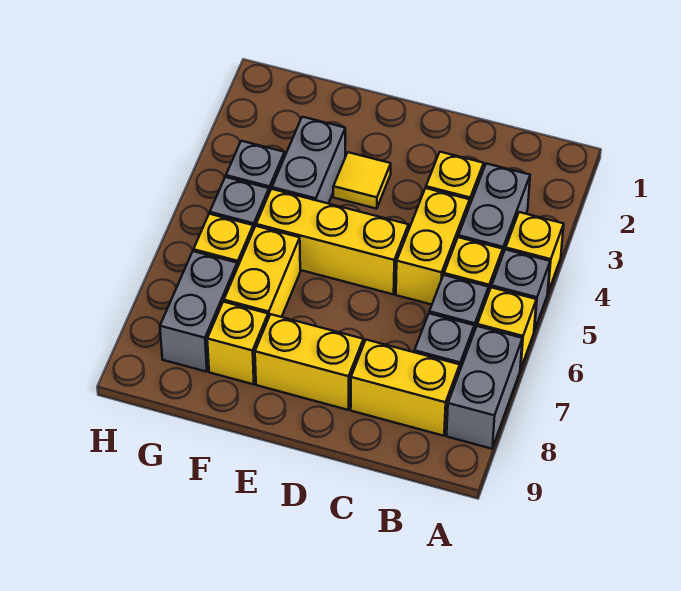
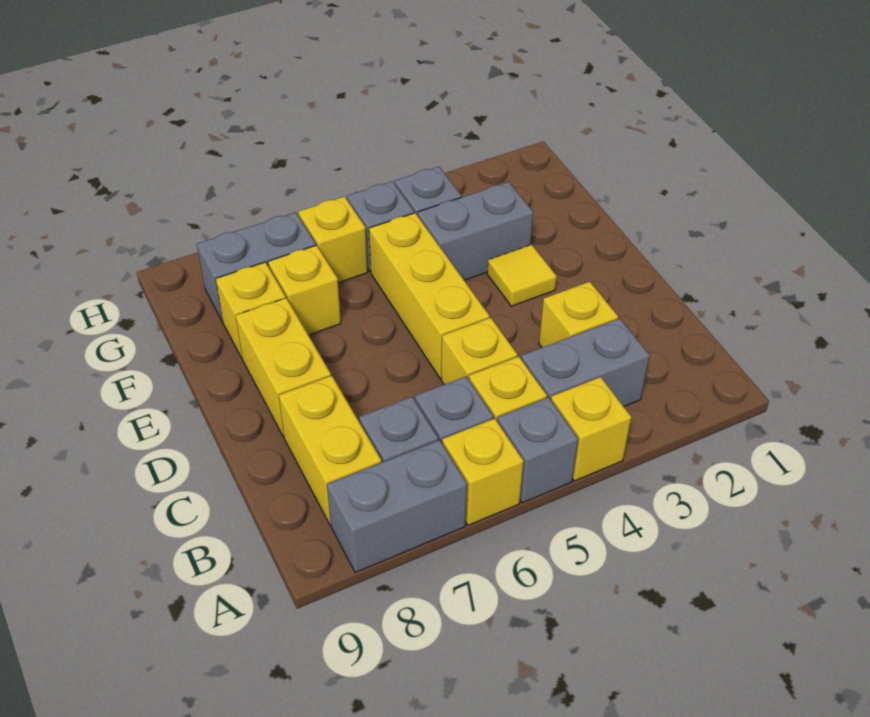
yellow brick C4:C5 level 1 -> yellow brick C5 level 1
yellow brick F6:F7 level 1 -> yellow brick F7 level 1

